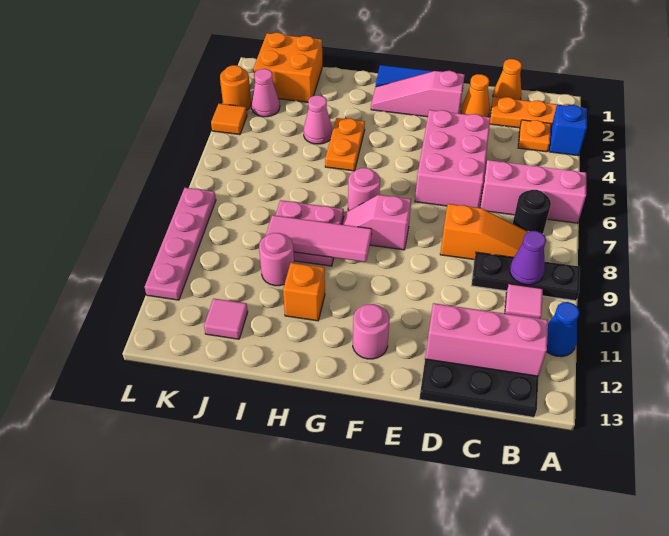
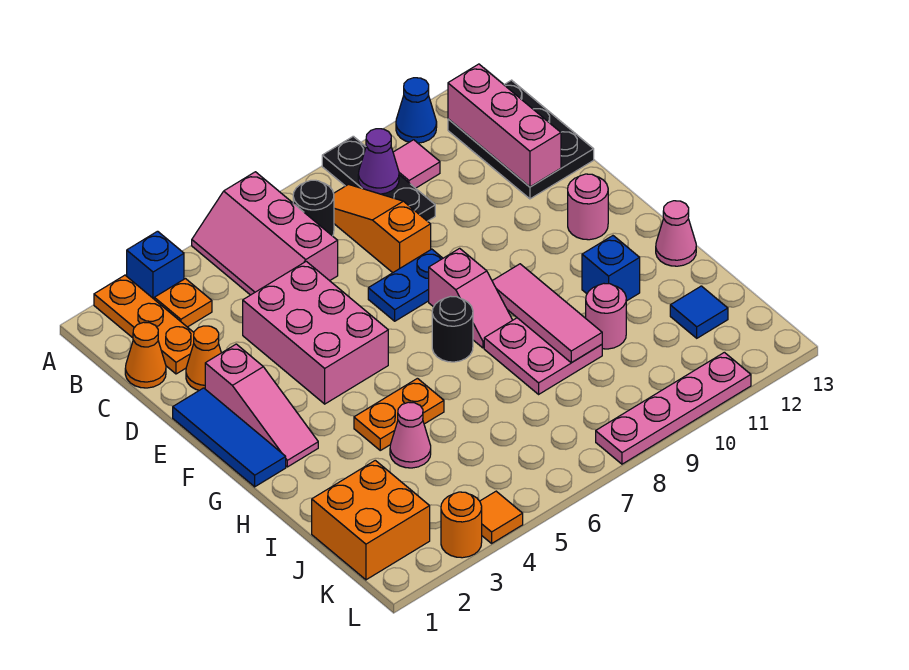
pink brick D4:E6 level 1 -> pink brick D4:F5 level 1
none -> blue plate E7:E8 level 1
pink round brick G7 level 1 -> black round brick G7 level 1
orange brick H11 level 1 -> blue brick H11 level 1
pink tile J12 level 1 -> blue tile J12 level 1
pink cone K3 level 1 -> pink cone H13 level 1

